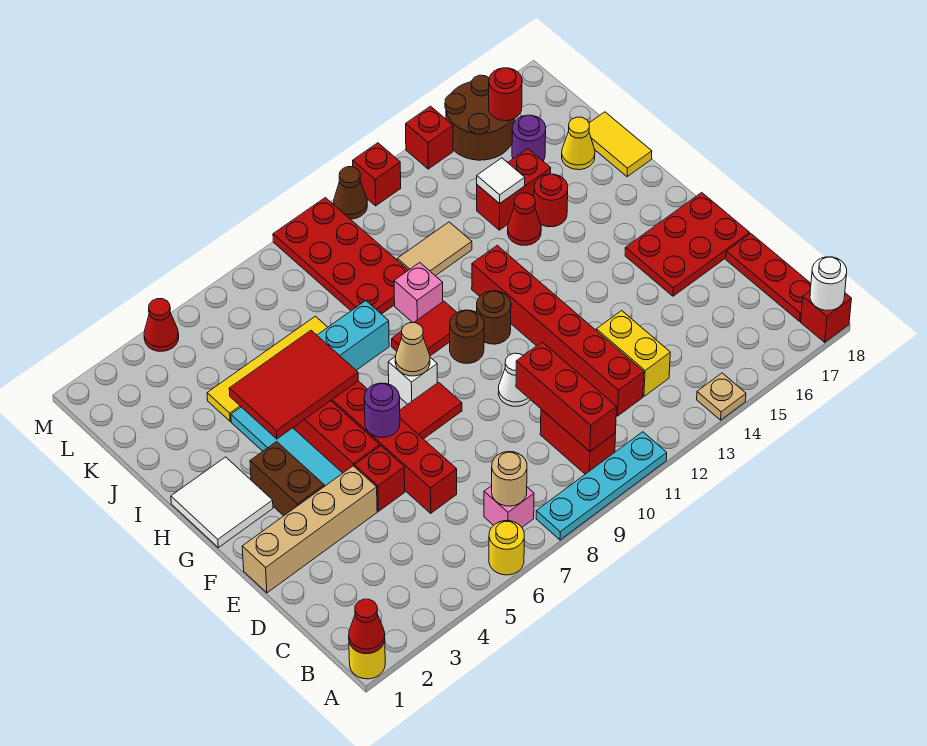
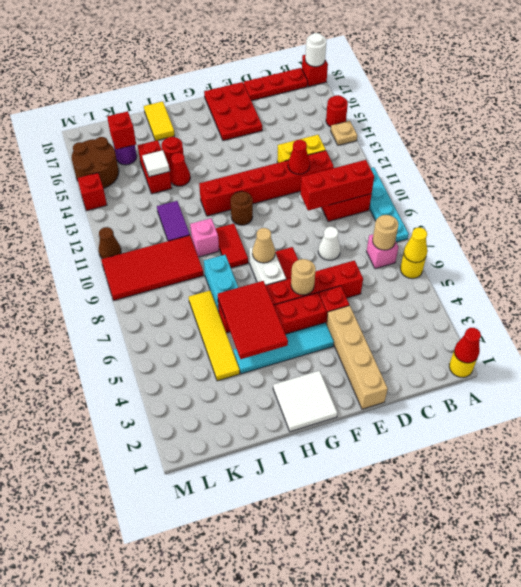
white cone E10 level 1 -> white cone D8 level 1
brown brick F3:G3 level 1 -> none
purple round brick F6 level 2 -> tan round brick F6 level 2
white brick G8 level 1 -> white brick G7:G8 level 1
brown round brick G10 level 1 -> none
yellow tile I18:J18 level 1 -> yellow tile I17:I18 level 1
red plate J9:M10 level 1 -> red tile J9:M10 level 1
tan tile J11:J12 level 1 -> purple tile J11:J12 level 1
yellow cone J17 level 1 -> yellow cone A6 level 2
red round brick L16 level 2 -> red round brick A15 level 1
red cone M4 level 1 -> red cone D12 level 2
red brick M12 level 1 -> red brick K16 level 2

